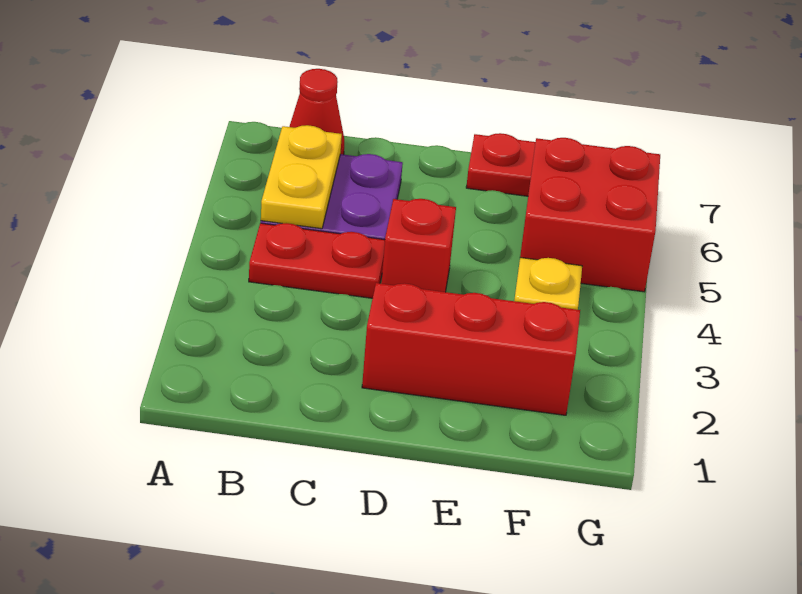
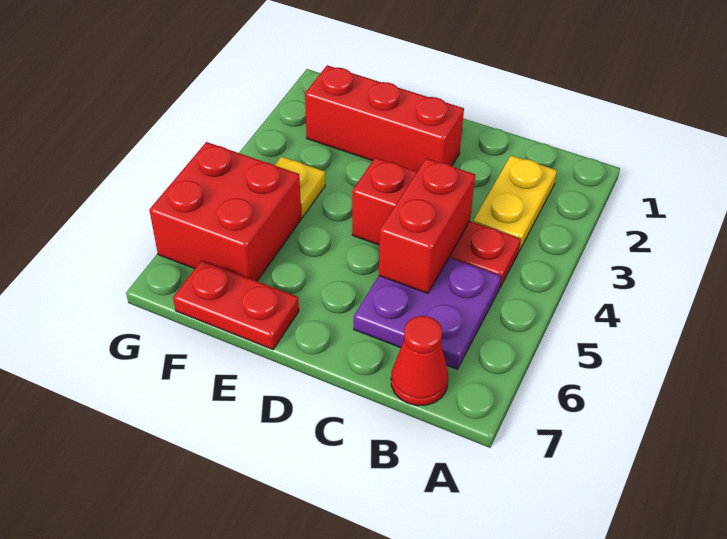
yellow plate B5:B6 level 2 -> yellow plate B2:B3 level 1
none -> red brick C4:C5 level 2

